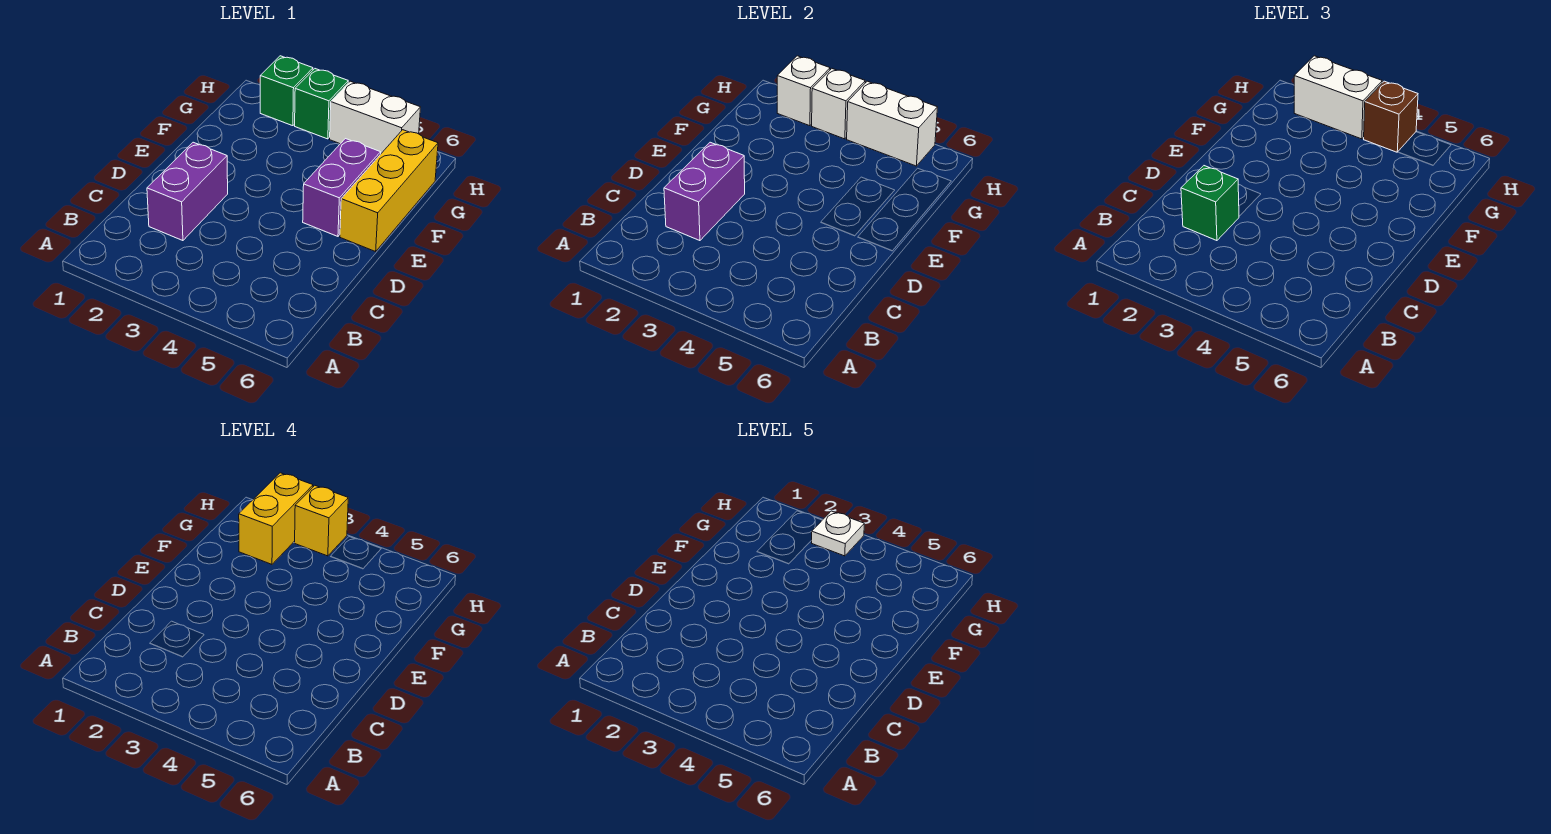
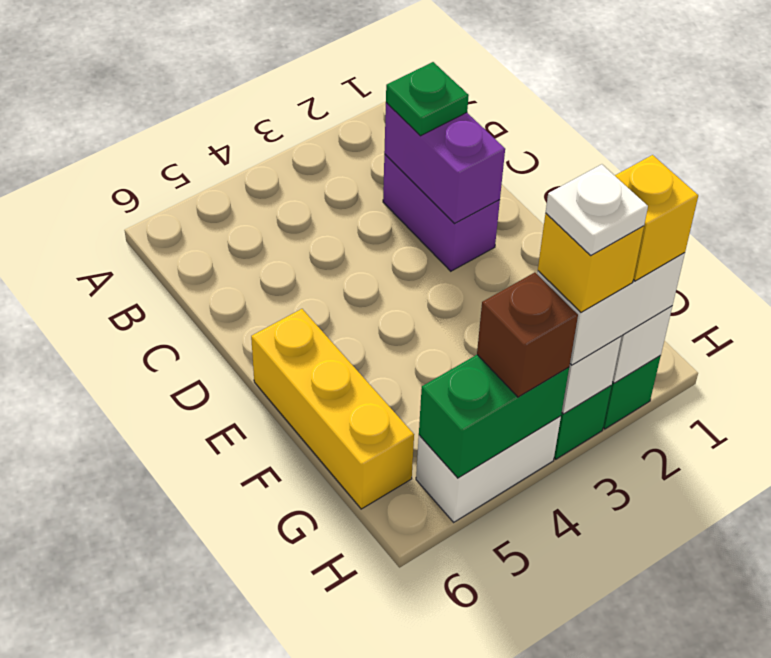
green brick C2 level 3 -> green plate C2 level 3
purple brick E5:F5 level 1 -> none
yellow brick G2:H2 level 4 -> yellow brick H2 level 4
white brick H4:H5 level 2 -> green brick H4:H5 level 2

